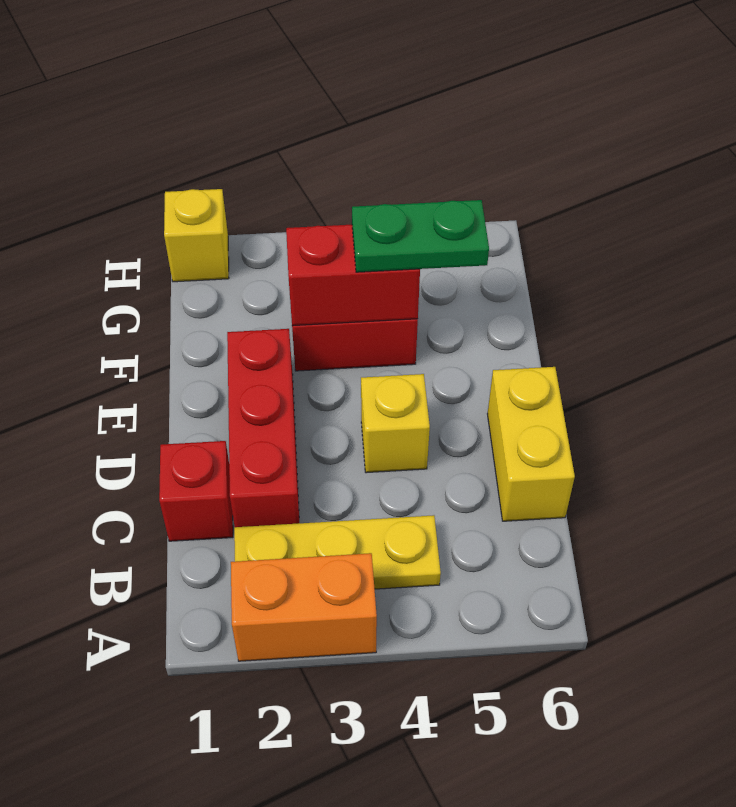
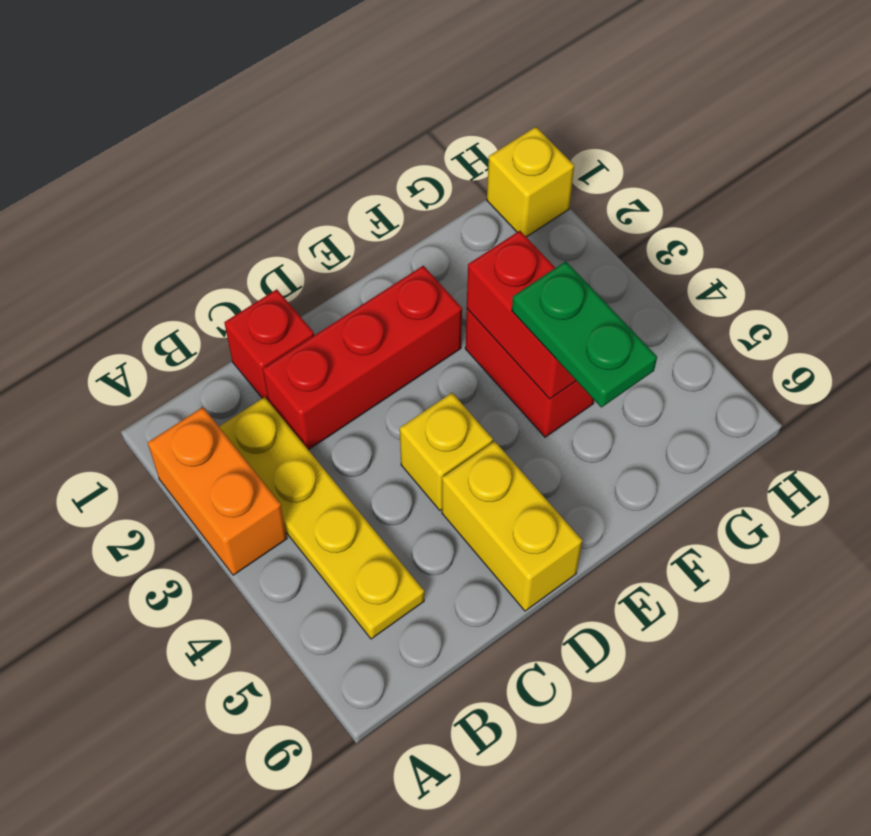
yellow plate B2:B4 level 1 -> yellow plate B2:B5 level 1
yellow brick C6:D6 level 1 -> yellow brick D5:D6 level 1

